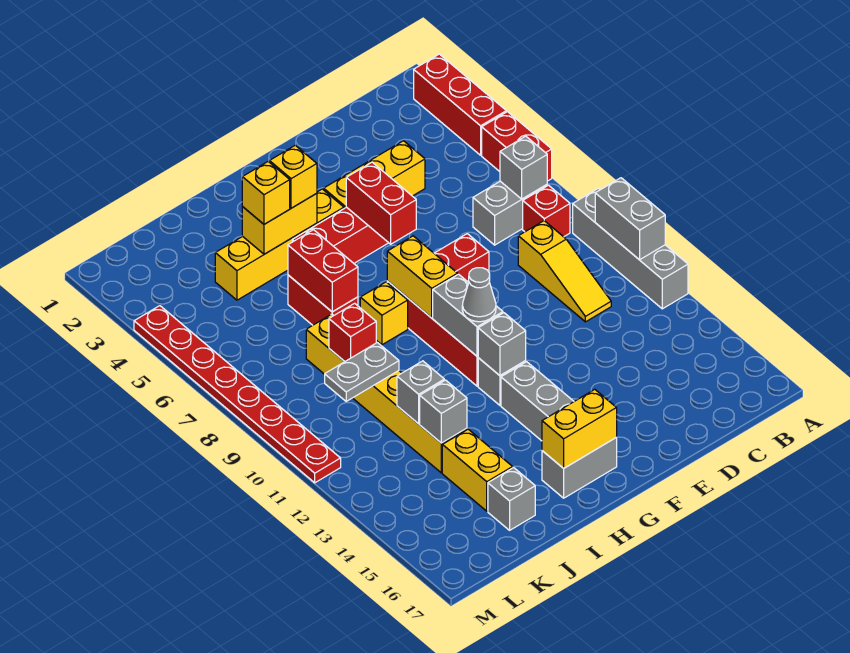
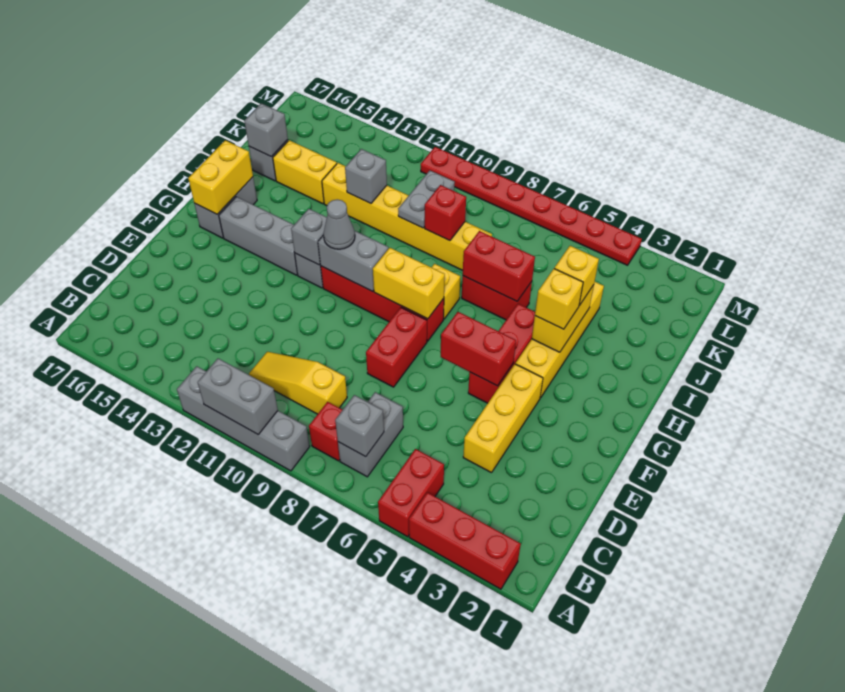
red brick A5:A6 level 1 -> red brick A5:B5 level 1
grey brick J13 level 2 -> grey brick J16 level 2

